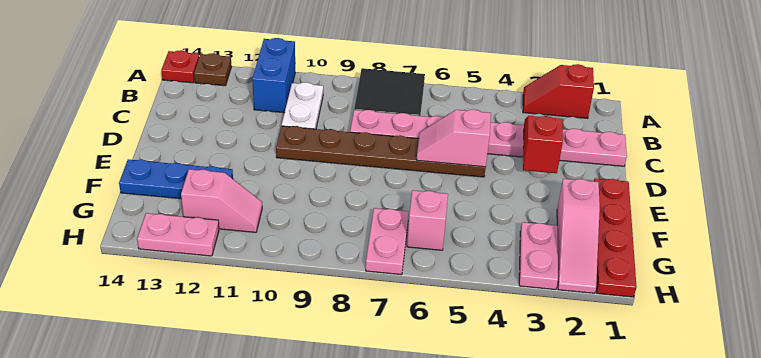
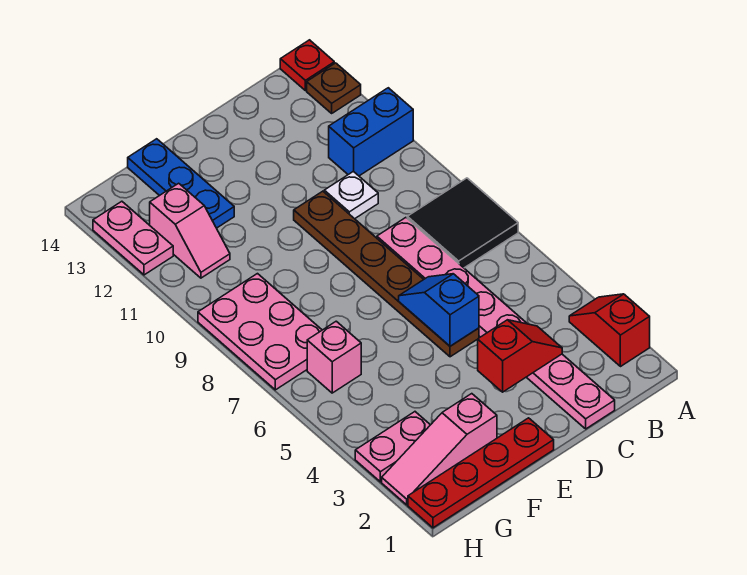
white plate B10:C10 level 1 -> white plate C10 level 1
pink slope D5:D6 level 2 top 5 -> blue slope D5:D6 level 2 top 5
pink plate G7:H7 level 1 -> pink plate G7:H9 level 1

